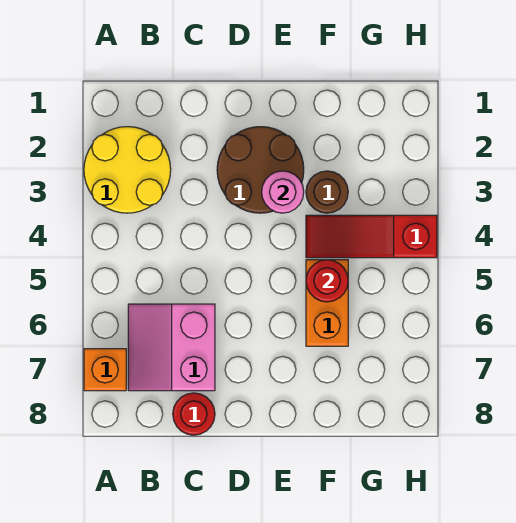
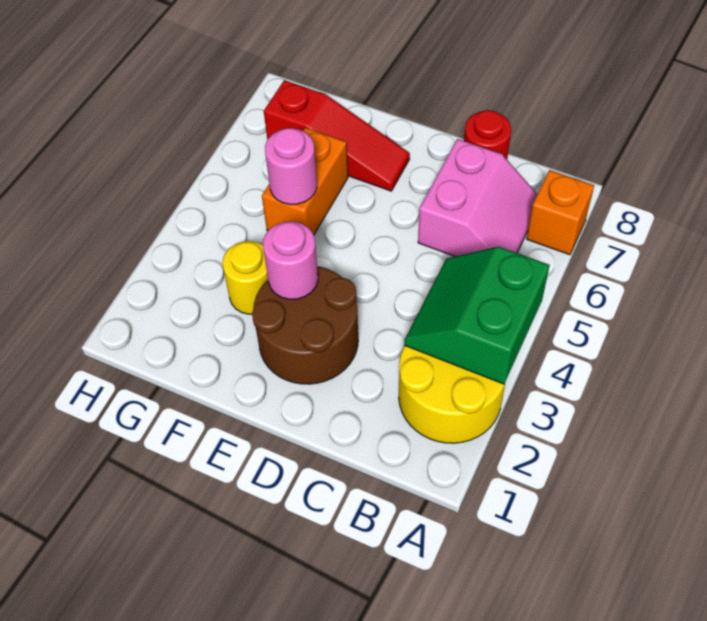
none -> green slope A3:B4 level 2 top A
brown round brick F3 level 1 -> yellow round brick F3 level 1
red slope F4:H4 level 1 top H -> red slope E7:G7 level 1 top G
red round brick F5 level 2 -> pink round brick F5 level 2

